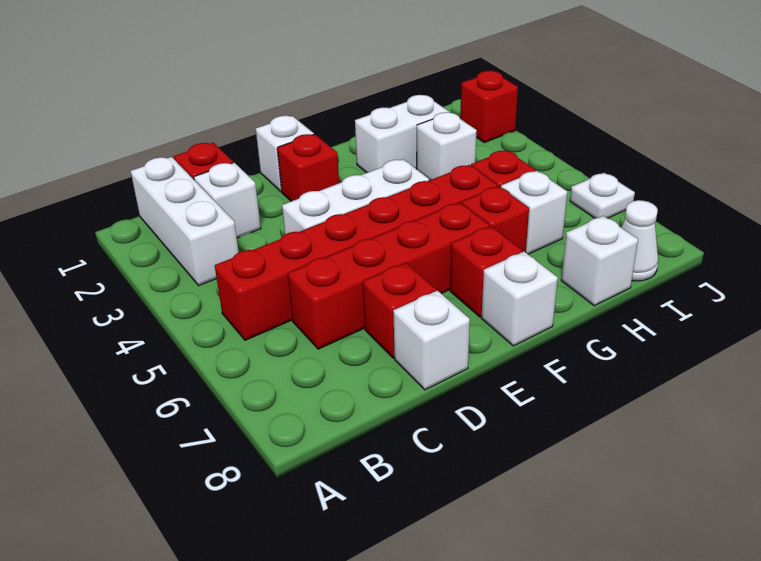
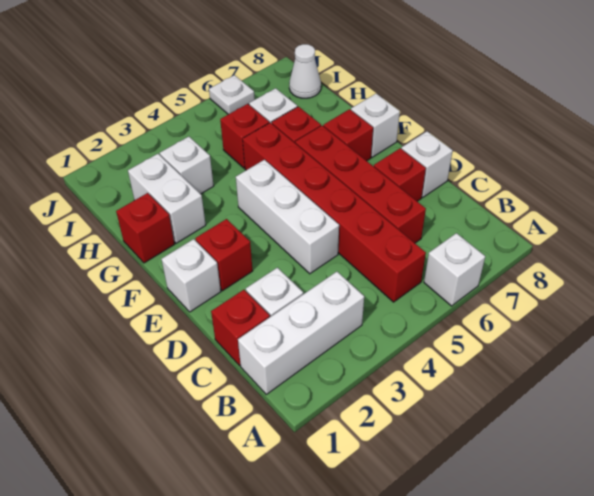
white brick H8 level 1 -> white brick A6 level 1
red brick J2 level 1 -> red brick G1 level 1

